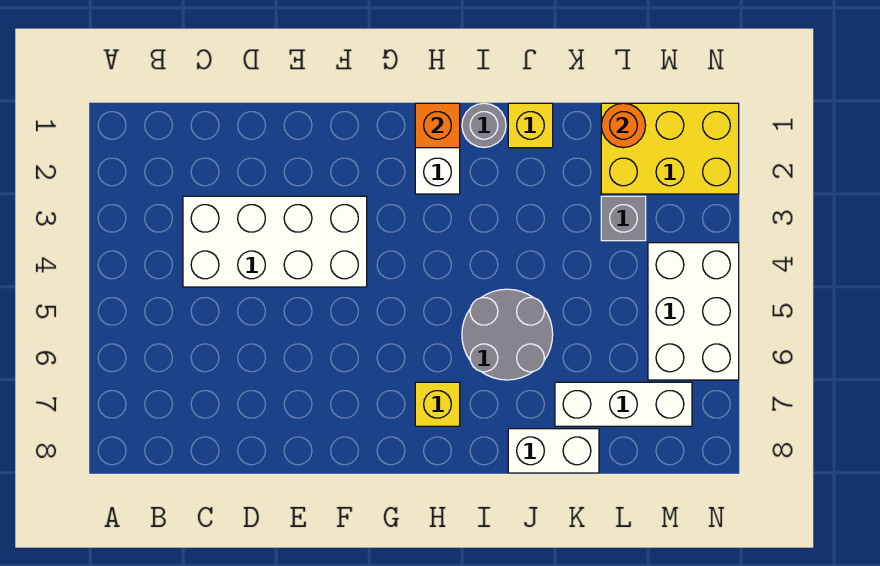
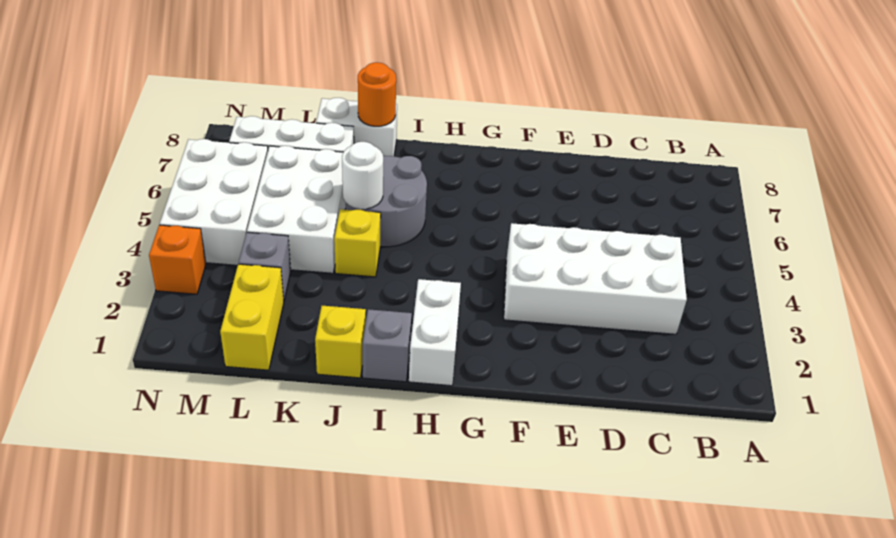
orange brick H1 level 2 -> orange brick N3 level 1
yellow brick H7 level 1 -> yellow brick J4 level 1
grey round brick I1 level 1 -> grey brick I1 level 1
none -> white round brick J5 level 2
none -> white brick K4:L6 level 1
yellow brick L1:N2 level 1 -> yellow brick L1:L2 level 1
orange round brick L1 level 2 -> orange round brick J8 level 2

